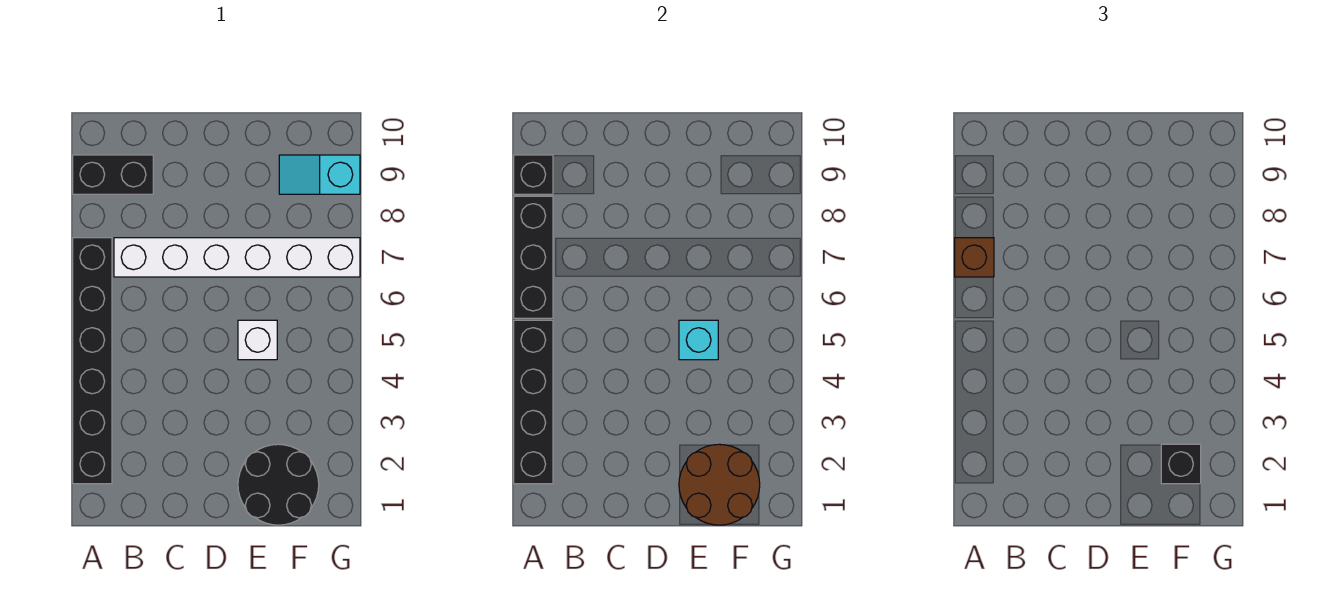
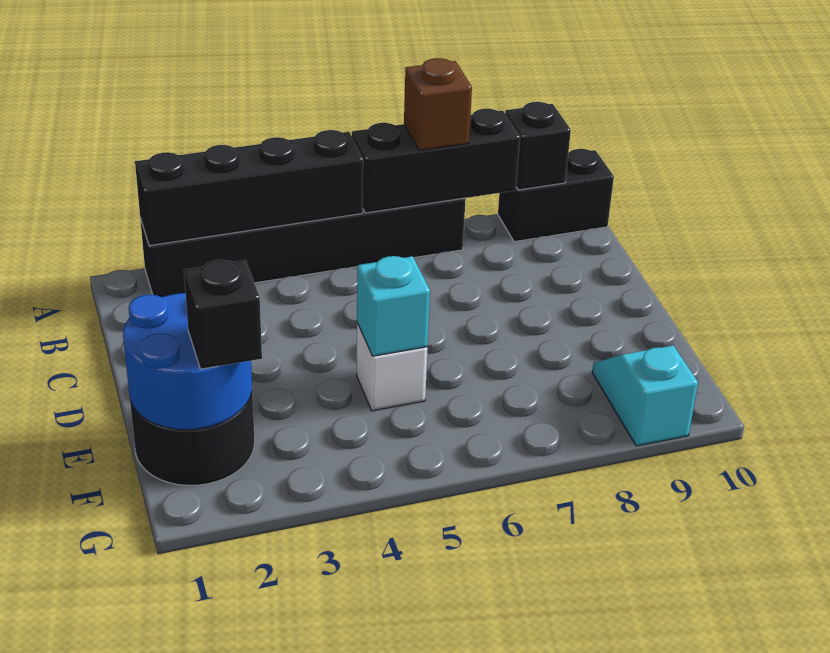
black brick A9:B9 level 1 -> black brick A9:A10 level 1
white brick B7:G7 level 1 -> none
brown round brick E1:F2 level 2 -> blue round brick E1:F2 level 2

